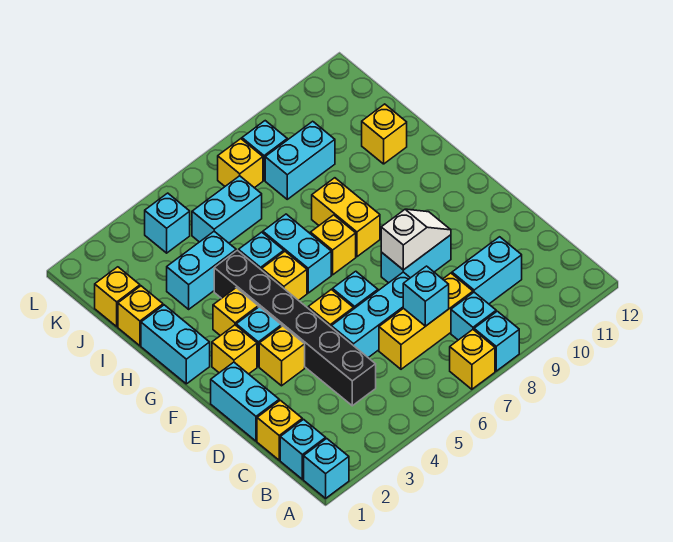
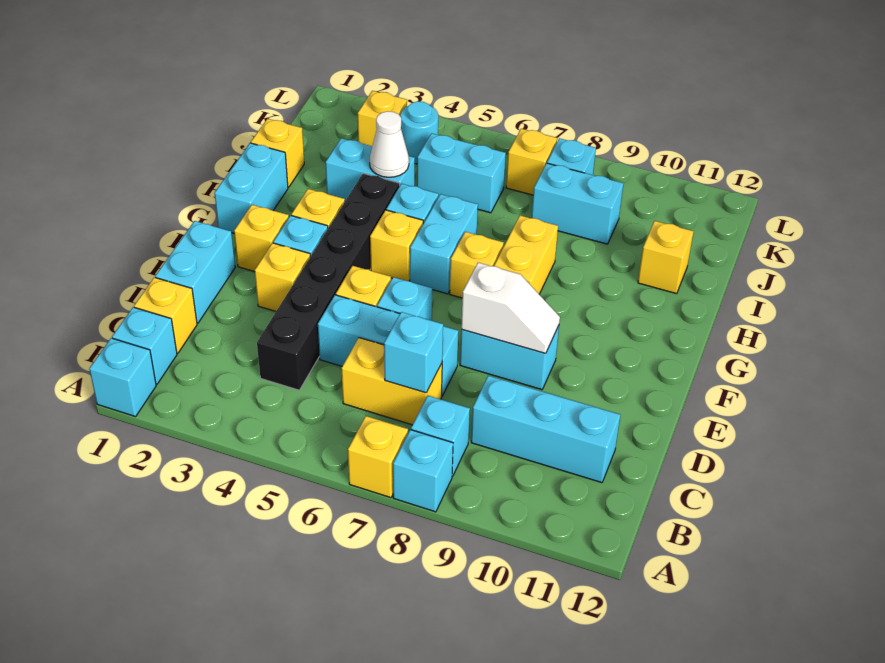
yellow brick C6:C8 level 1 -> yellow brick C6:C7 level 1
cyan brick C9:C10 level 1 -> cyan brick C9:C11 level 1
none -> white cone I4 level 2
yellow brick J1 level 1 -> yellow brick K3 level 1
cyan brick K4 level 1 -> cyan round brick K4 level 1

